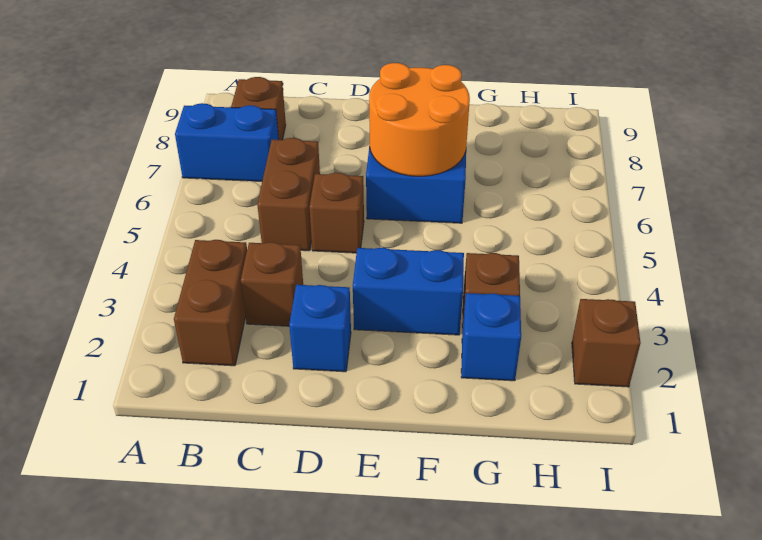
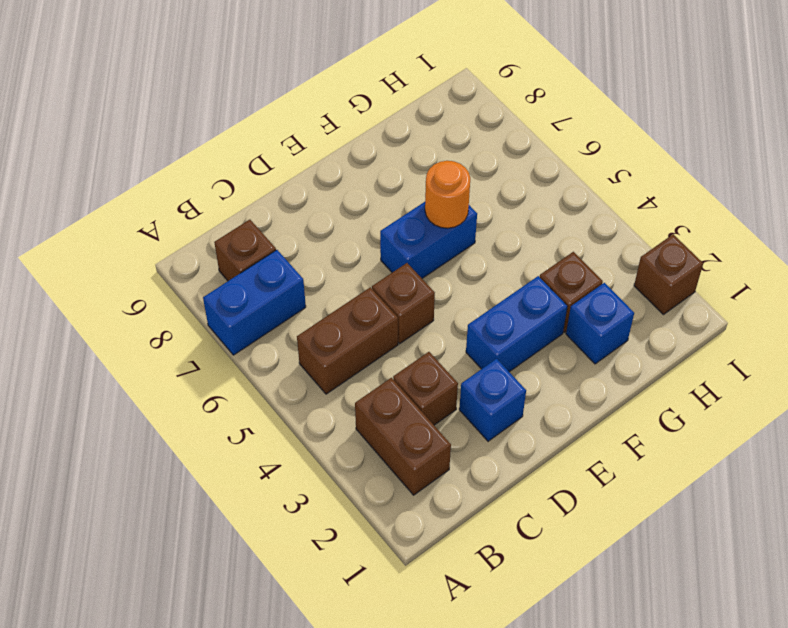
brown brick C5:C6 level 1 -> brown brick B5:C5 level 1
orange round brick E6:F7 level 2 -> orange round brick F6 level 2

